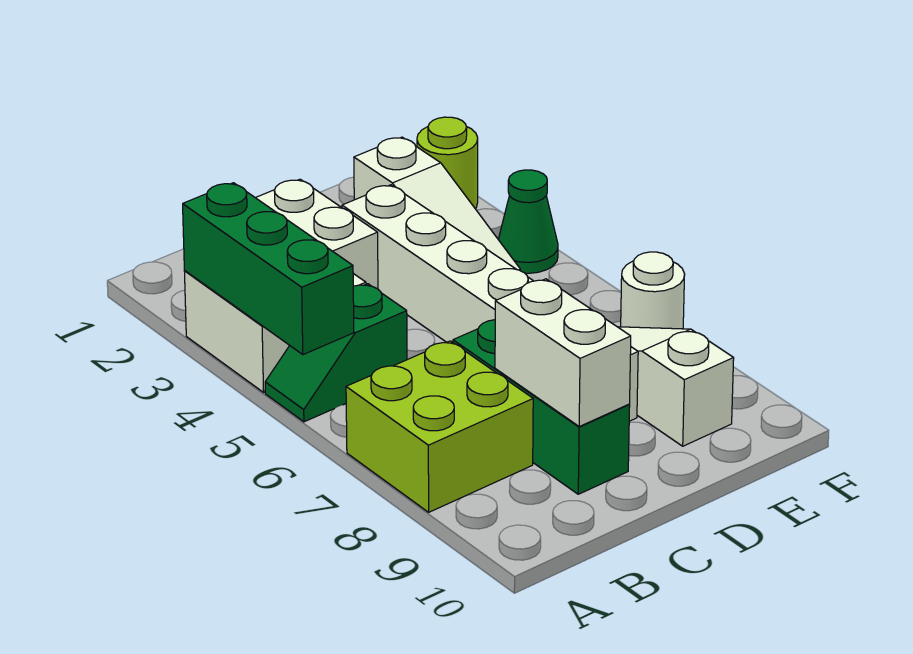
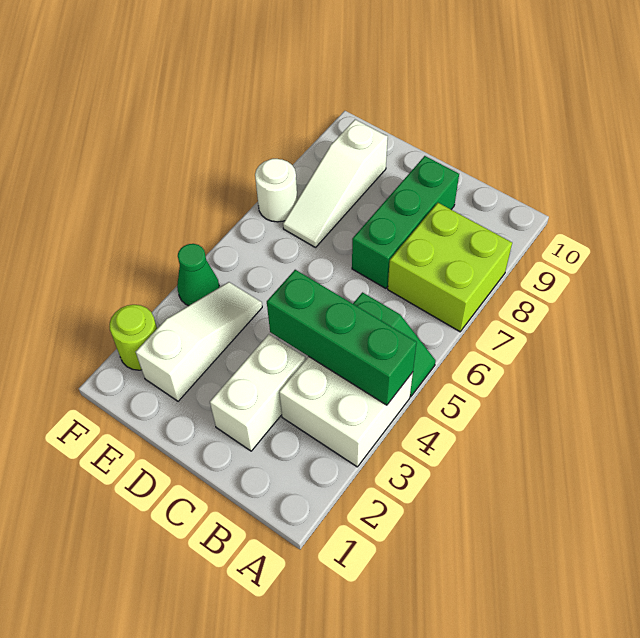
green brick A3:A5 level 2 -> green brick A4:C4 level 2
white brick C8:C9 level 2 -> none
white brick D3:D8 level 1 -> none

